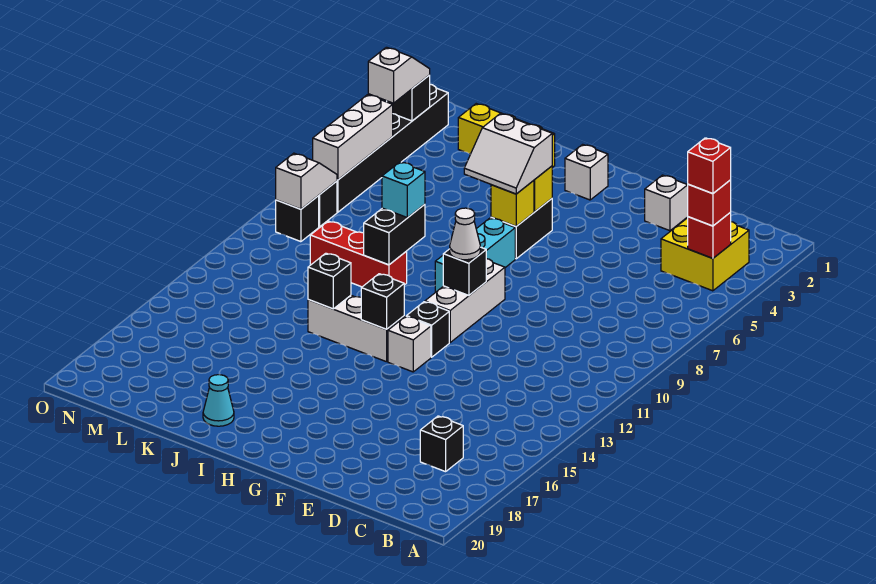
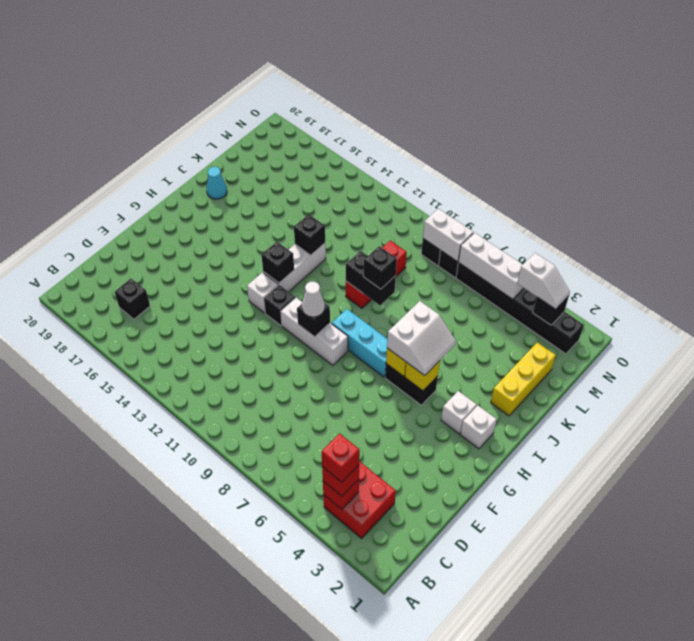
yellow brick B3:C4 level 1 -> red brick B3:C4 level 1
white brick E2 level 1 -> white brick H3 level 1
white slope H5:I6 level 3 top 5 -> white slope H5:I6 level 3 top 6
cyan brick J9 level 3 -> black brick J9 level 3
white slope N8:N9 level 2 top 9 -> white brick N8:N9 level 2

